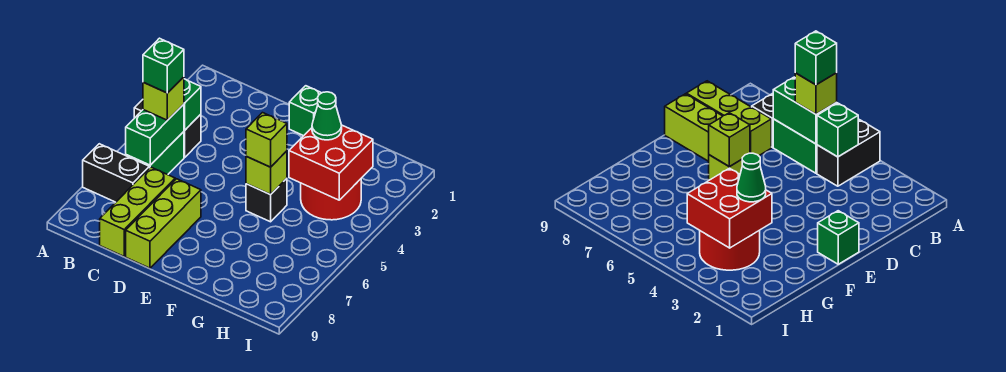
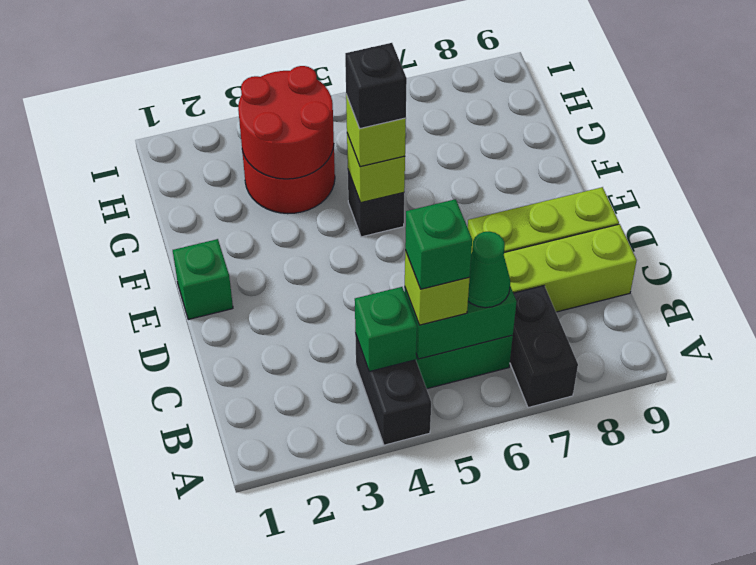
none -> black brick F5 level 4
red brick G3:H4 level 2 -> red round brick G3:H4 level 2
green cone G3 level 3 -> green cone B6 level 3

